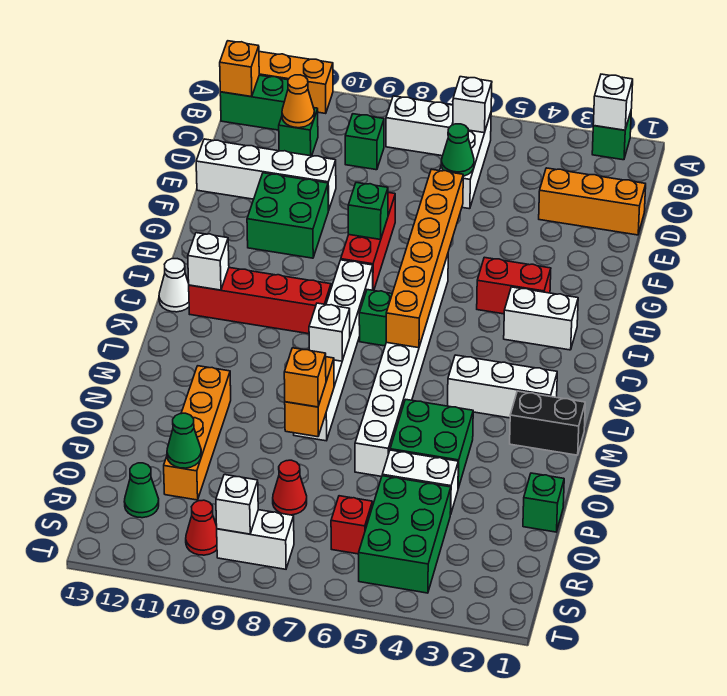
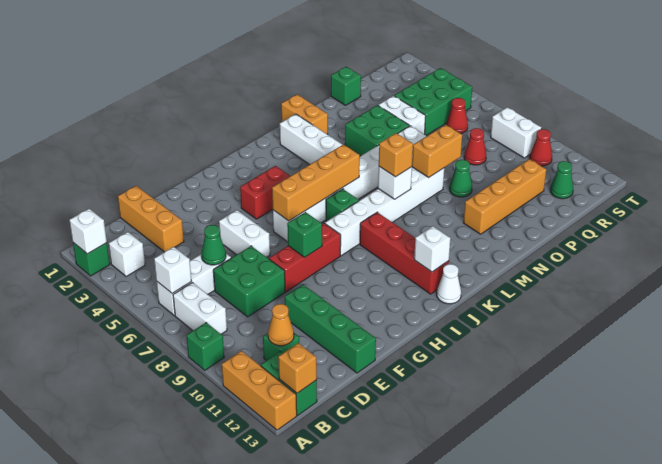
green brick C9 level 1 -> green brick A9 level 1
white brick E10:E13 level 1 -> green brick E10:E13 level 1
orange brick F6:K6 level 2 -> orange brick H6:K6 level 2
green brick F10:G11 level 1 -> green brick D7:E8 level 1
red brick H3:H4 level 1 -> red brick H4:I4 level 1
white brick I2:I3 level 1 -> white brick F5:F6 level 1
black brick M1:M2 level 1 -> orange brick M1:M2 level 1
orange brick O8 level 3 -> orange brick L8 level 3
green cone Q11 level 2 -> green cone O9 level 1
red brick R6 level 1 -> red cone R6 level 1
white brick S9 level 2 -> white brick B3 level 1

